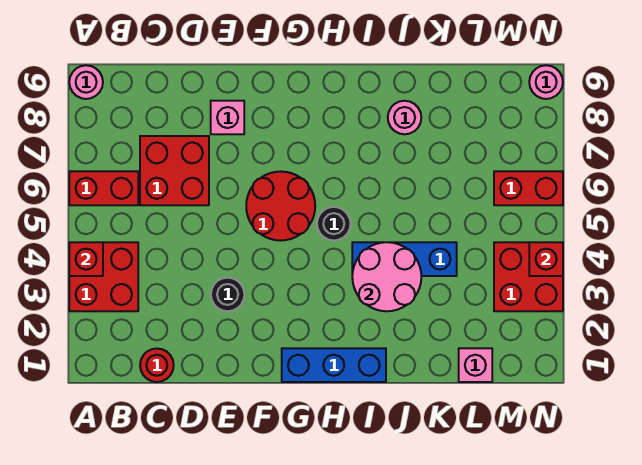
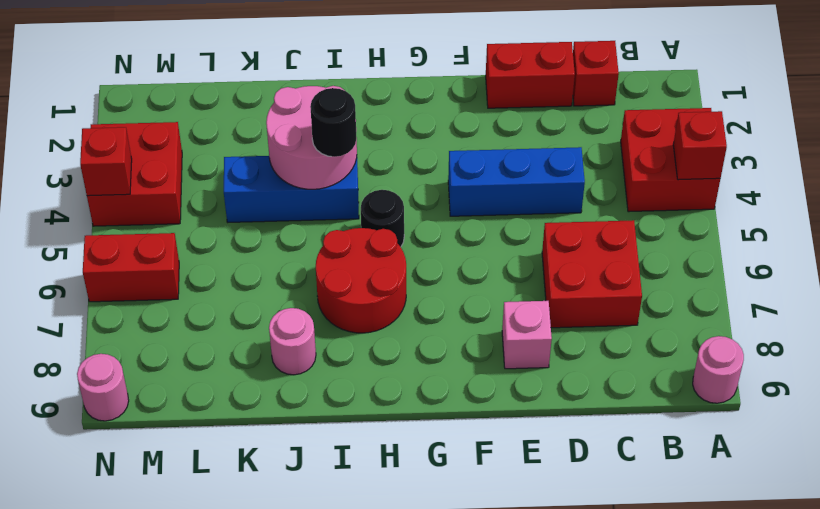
red brick A6:B6 level 1 -> red brick D1:E1 level 1
red round brick C1 level 1 -> red brick C1 level 1
black round brick E3 level 1 -> black round brick I4 level 3
red round brick F5:G6 level 1 -> red round brick H6:I7 level 1
blue brick G1:I1 level 1 -> blue brick D4:F4 level 1
pink brick L1 level 1 -> none

